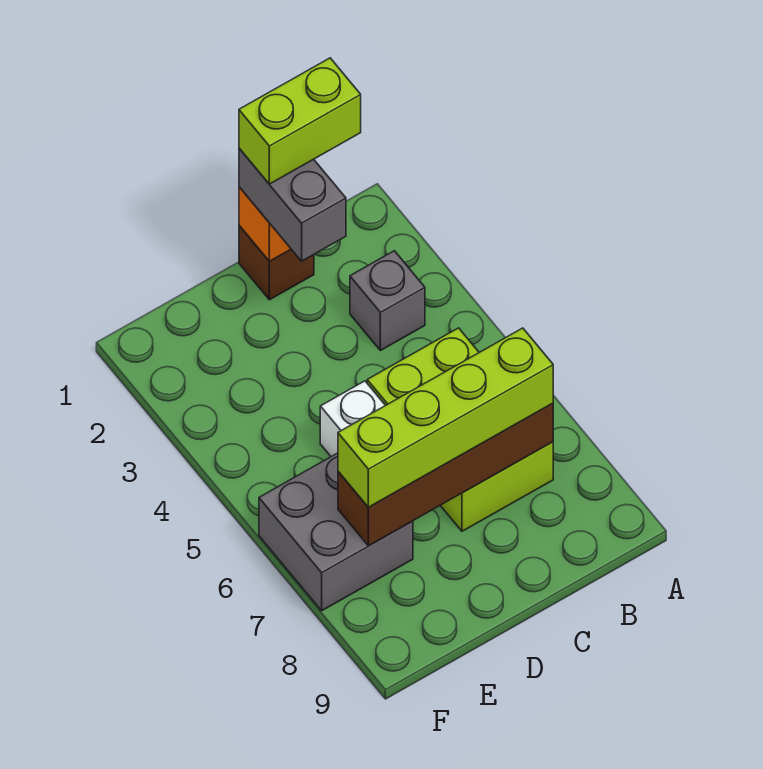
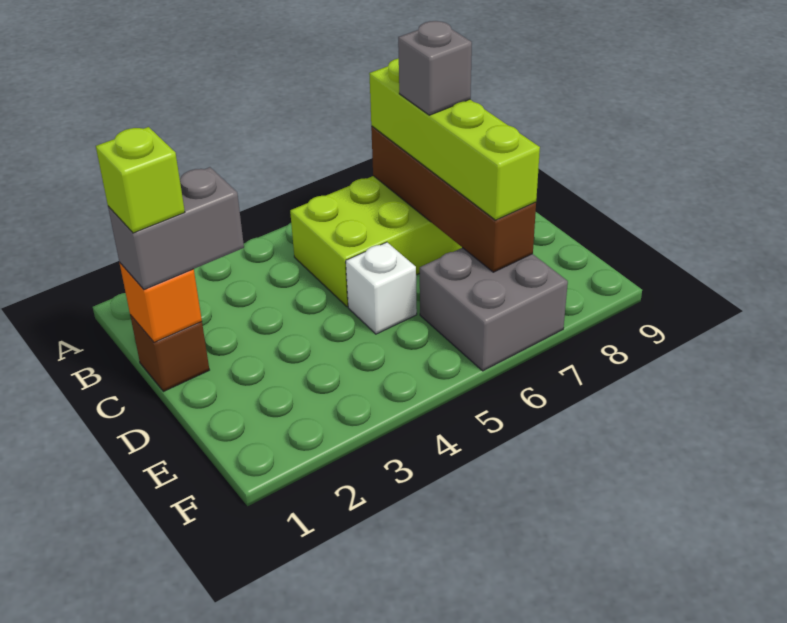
lime brick B1:C1 level 4 -> lime brick C1 level 4
grey brick B3 level 1 -> grey brick C7 level 4

